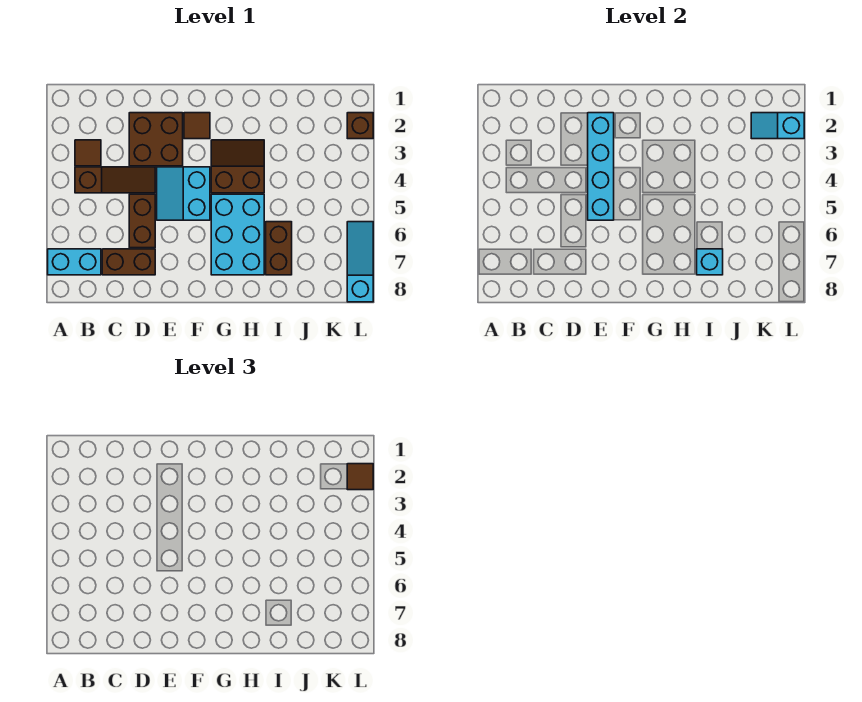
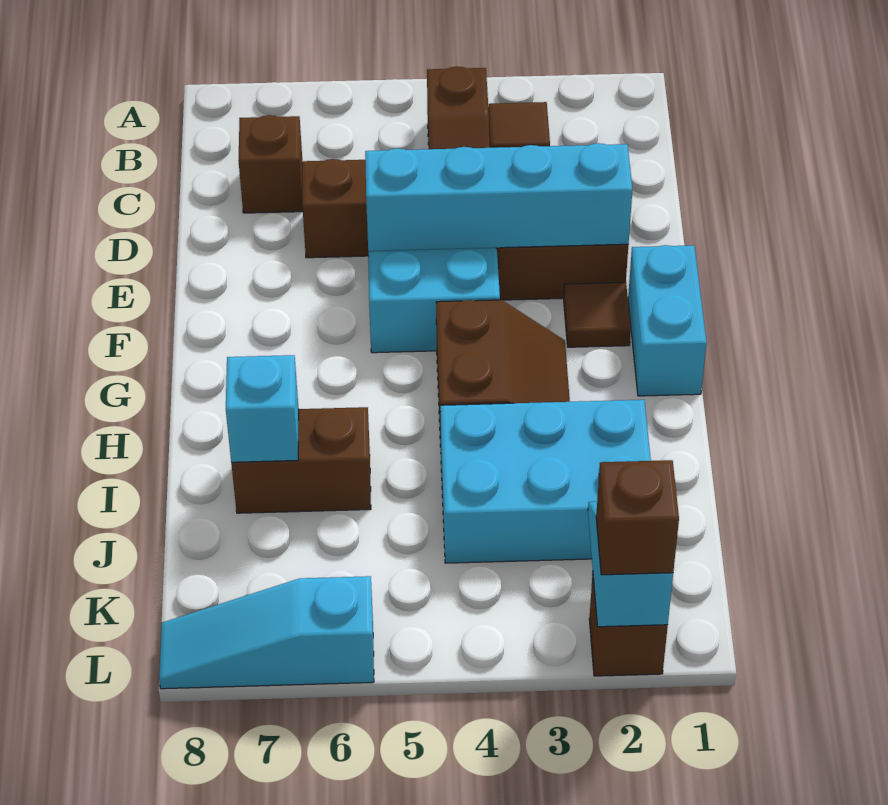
cyan brick A7:B7 level 1 -> cyan brick F1:G1 level 1
brown brick C7:D7 level 1 -> brown brick C7 level 1
cyan brick G5:H7 level 1 -> cyan brick I2:J4 level 1
brown tile L2 level 3 -> brown brick L2 level 3
cyan slope L6:L8 level 1 top 8 -> cyan slope L6:L8 level 1 top 6

